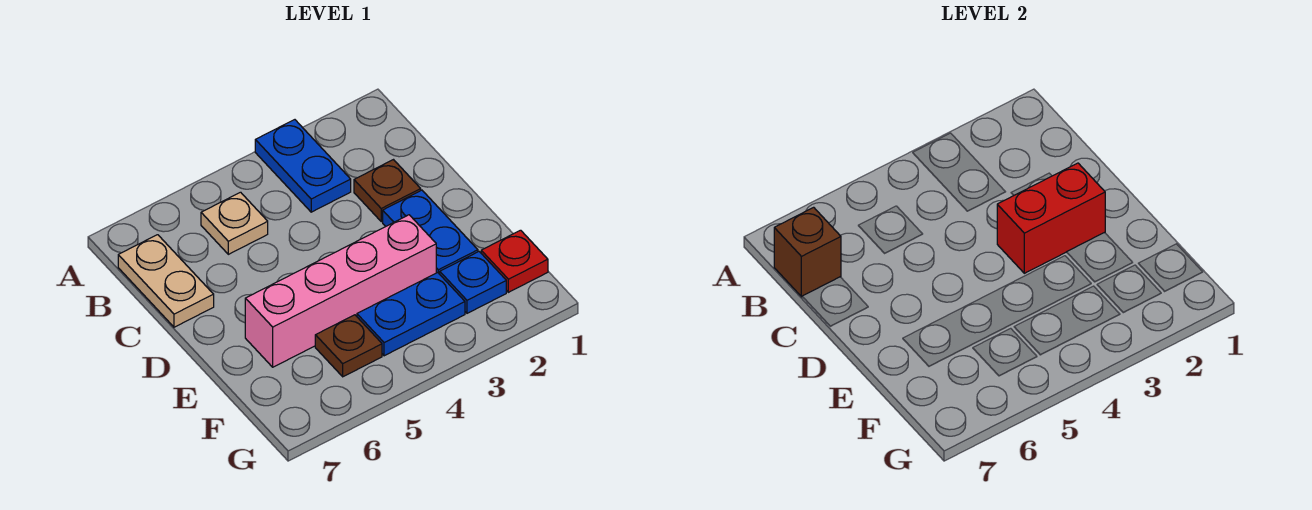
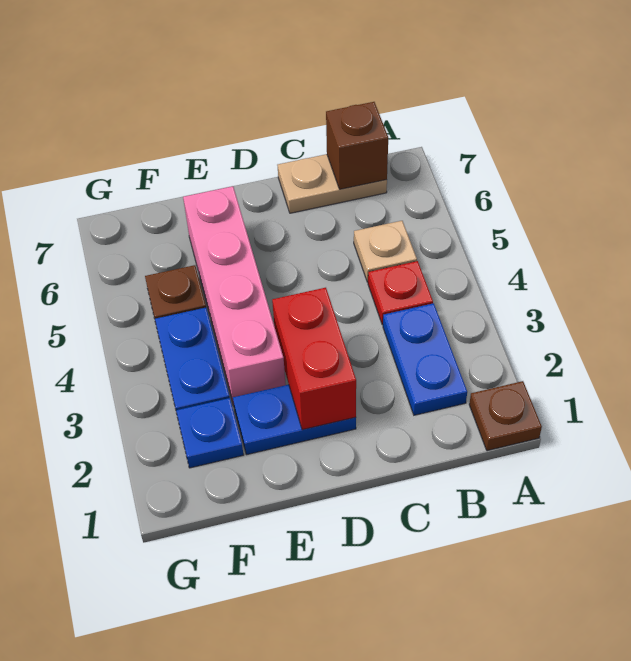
blue plate A3:B3 level 1 -> blue plate B2:B3 level 1
brown plate C2 level 1 -> brown plate A1 level 1
red plate F1 level 1 -> red plate B4 level 1

